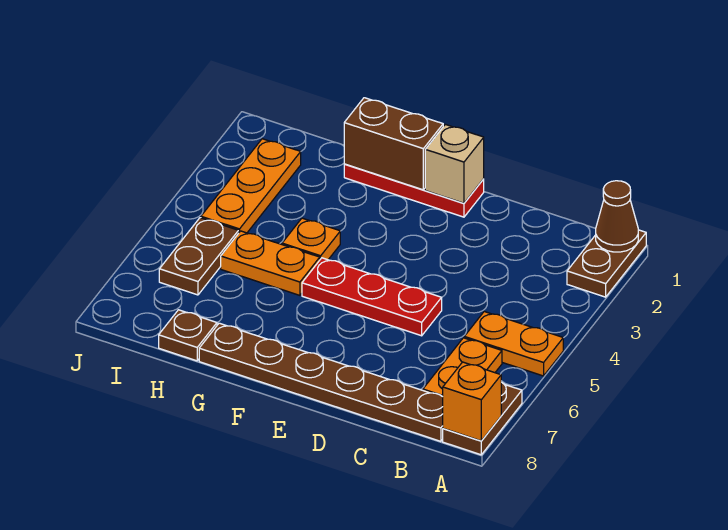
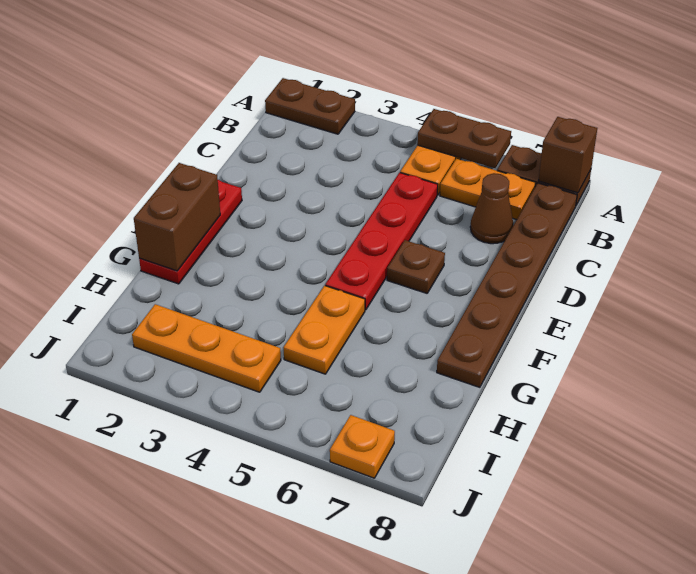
brown cone A1 level 2 -> brown cone C7 level 1
orange brick A8 level 2 -> brown brick A8 level 2
red plate D5:F5 level 1 -> red plate C5:F5 level 1
tan brick E1 level 2 -> none
orange plate G4 level 1 -> orange plate J7 level 1
brown plate H8 level 1 -> brown plate E6 level 1
brown plate I5:I6 level 1 -> brown plate A5:A6 level 2

